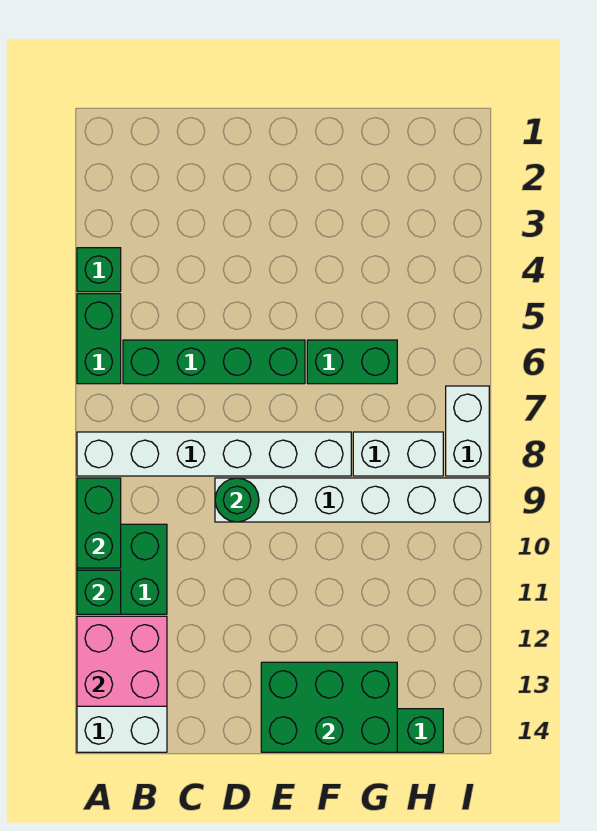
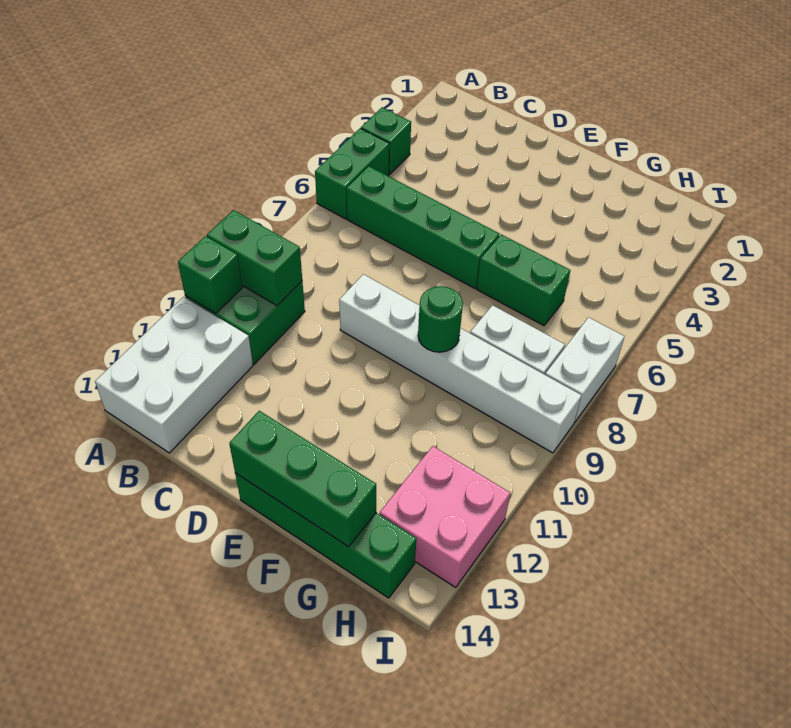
white brick A8:F8 level 1 -> none
green brick A9:A10 level 2 -> green brick A10:B10 level 2
pink brick A12:B13 level 2 -> pink brick H12:I13 level 1
green round brick D9 level 2 -> green round brick F9 level 2
green brick E13:G14 level 2 -> green brick E14:G14 level 2

